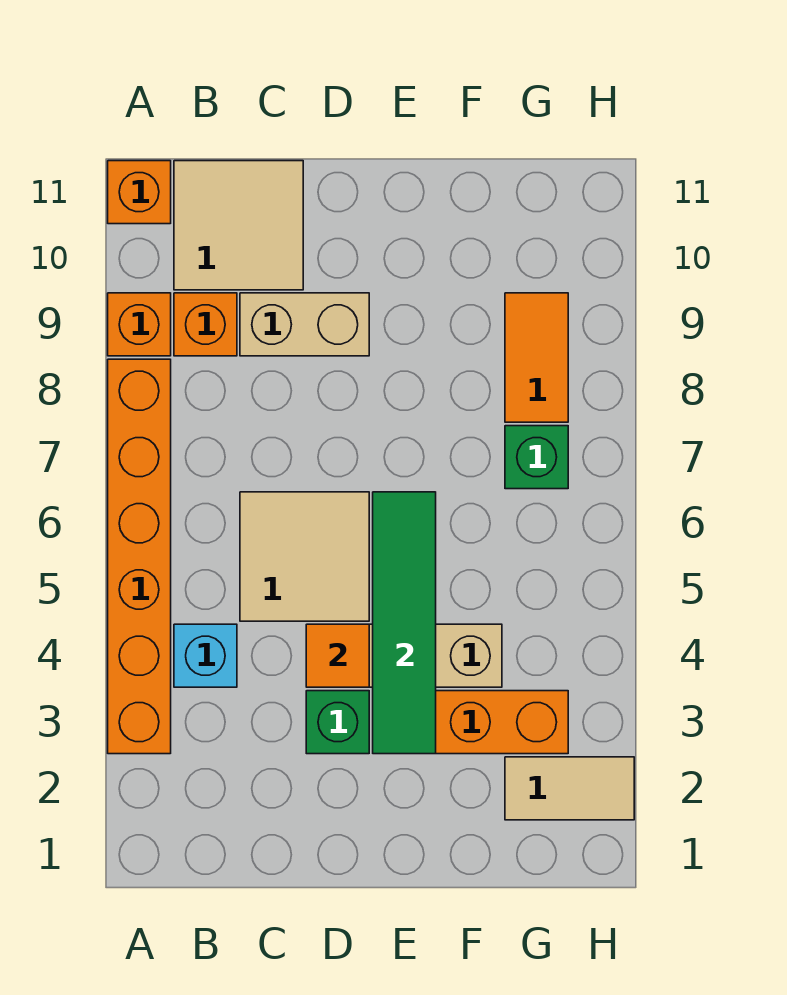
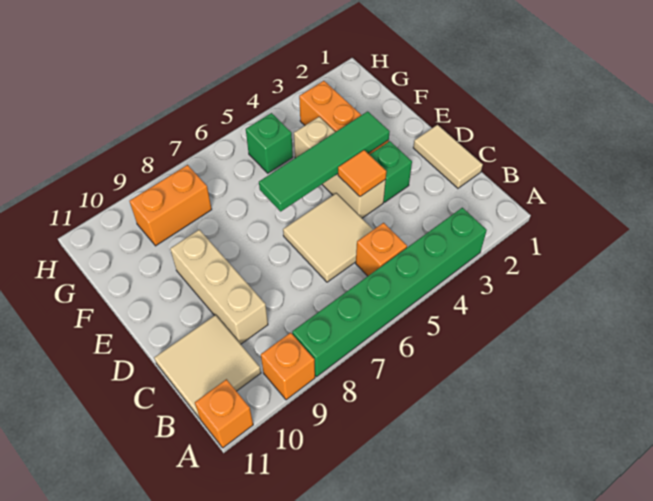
orange brick A3:A8 level 1 -> green brick A3:A8 level 1
cyan brick B4 level 1 -> none
orange brick B9 level 1 -> orange brick B5 level 1
tan brick C9:D9 level 1 -> tan brick C9:E9 level 1
tan tile G2:H2 level 1 -> tan tile C1:D1 level 1
green brick G7 level 1 -> green brick G5 level 1
orange tile G8:G9 level 1 -> orange brick G8:G9 level 1

